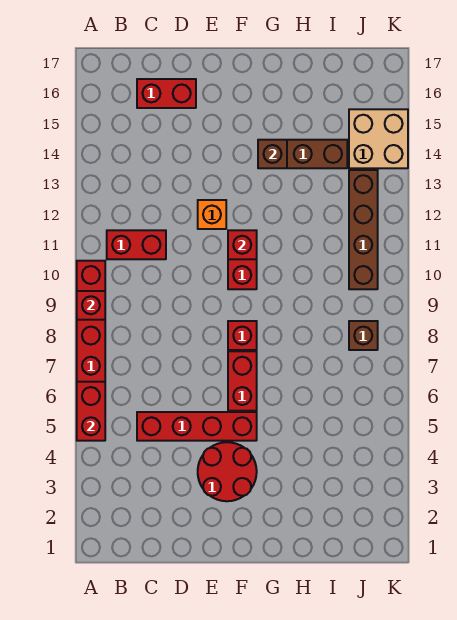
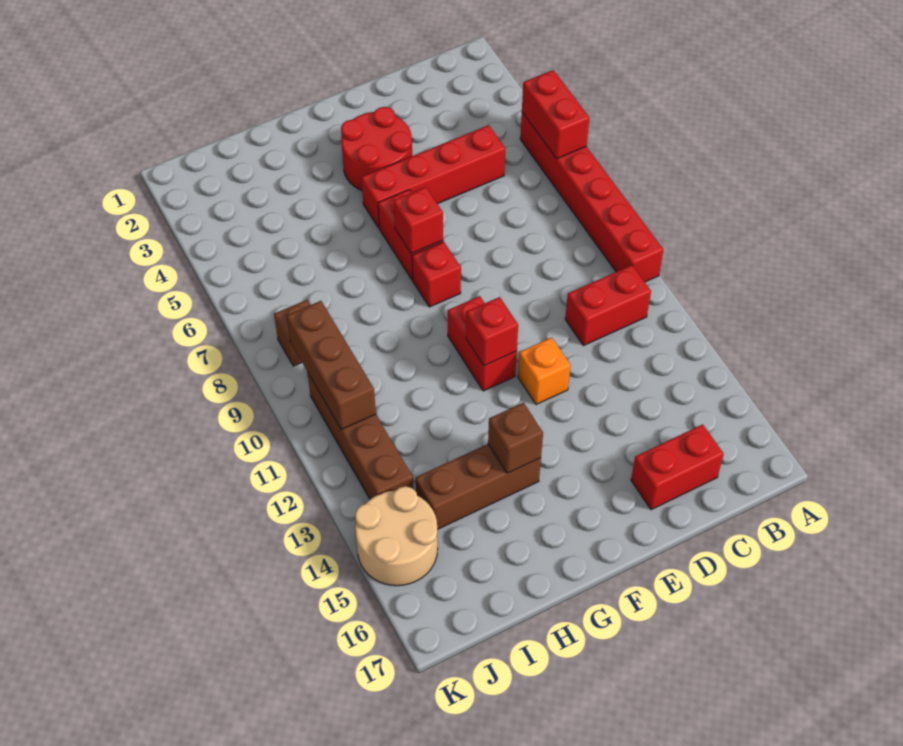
red brick A9 level 2 -> red brick F7 level 2
none -> brown brick J9:J11 level 2
tan brick J14:K15 level 1 -> tan round brick J14:K15 level 1

